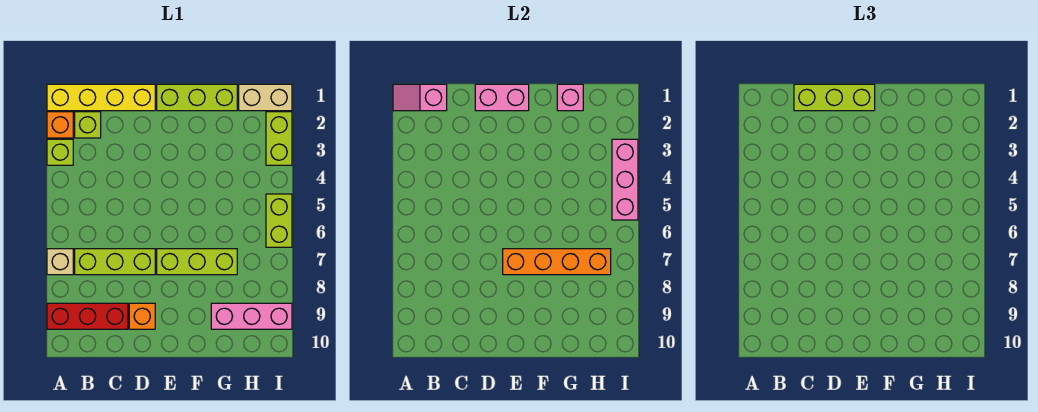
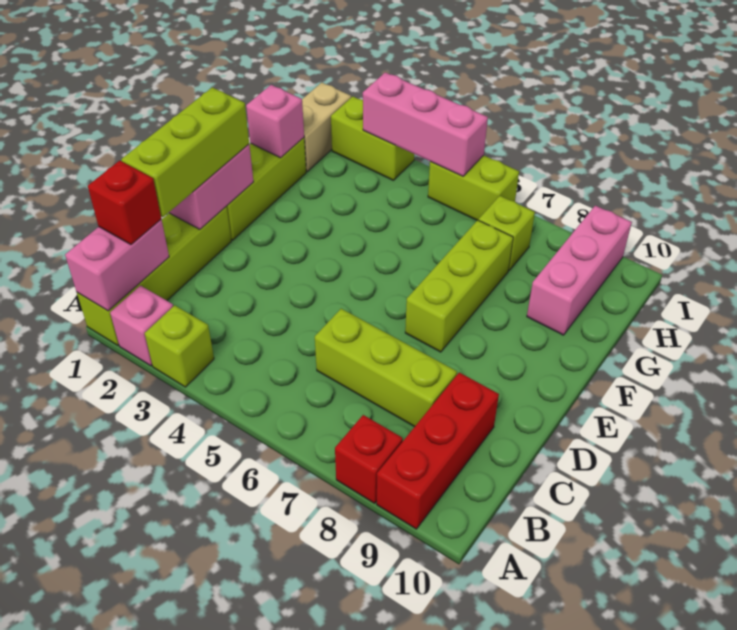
yellow brick A1:D1 level 1 -> lime brick A1:D1 level 1
pink slope A1:B1 level 2 top B -> pink brick A1:B1 level 2
orange brick A2 level 1 -> pink brick A2 level 1
tan brick A7 level 1 -> none
none -> red brick A8 level 1
none -> red brick B1 level 3
lime brick B2 level 1 -> lime brick H7 level 1
lime brick B7:D7 level 1 -> lime brick C6:C8 level 1
orange brick D9 level 1 -> none
orange brick E7:H7 level 2 -> none

